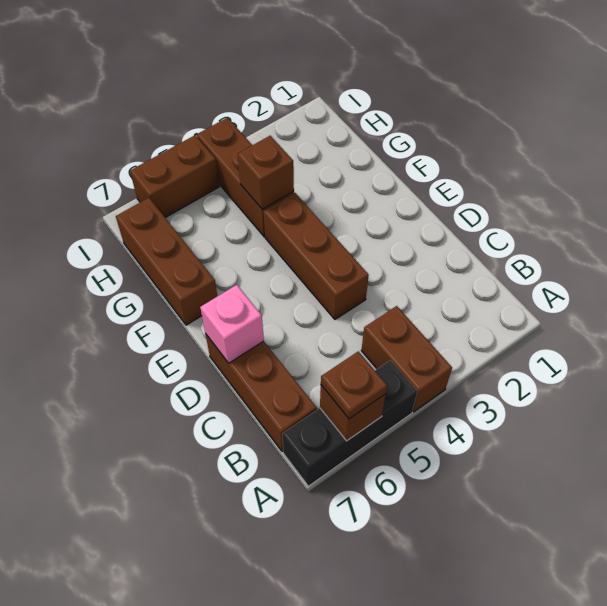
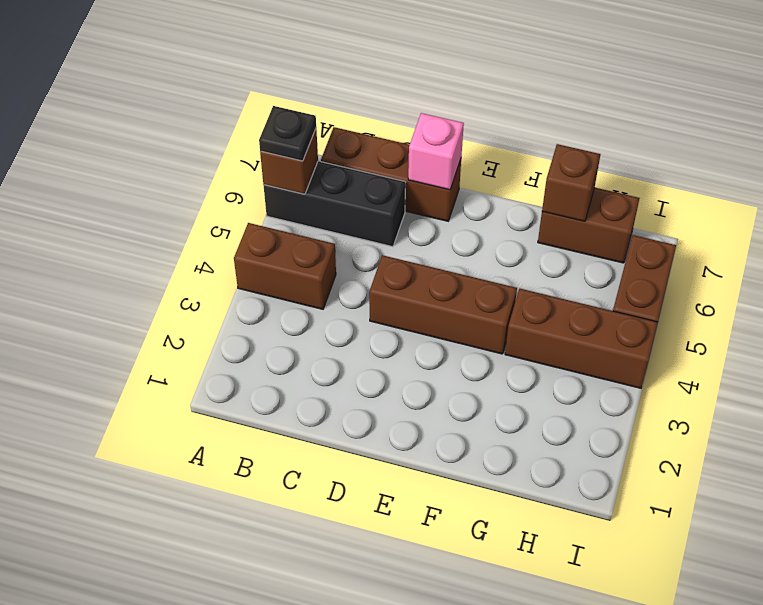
black brick A5:A7 level 1 -> black brick A6:C6 level 1
brown plate A6 level 3 -> black plate A6 level 3
brown brick F7:H7 level 1 -> brown brick G7:H7 level 1
brown brick G4 level 2 -> brown brick G7 level 2

